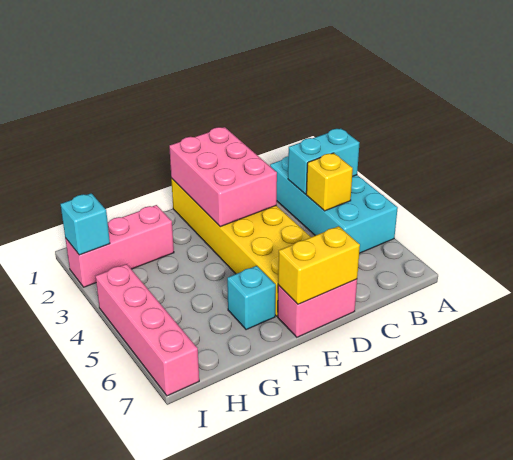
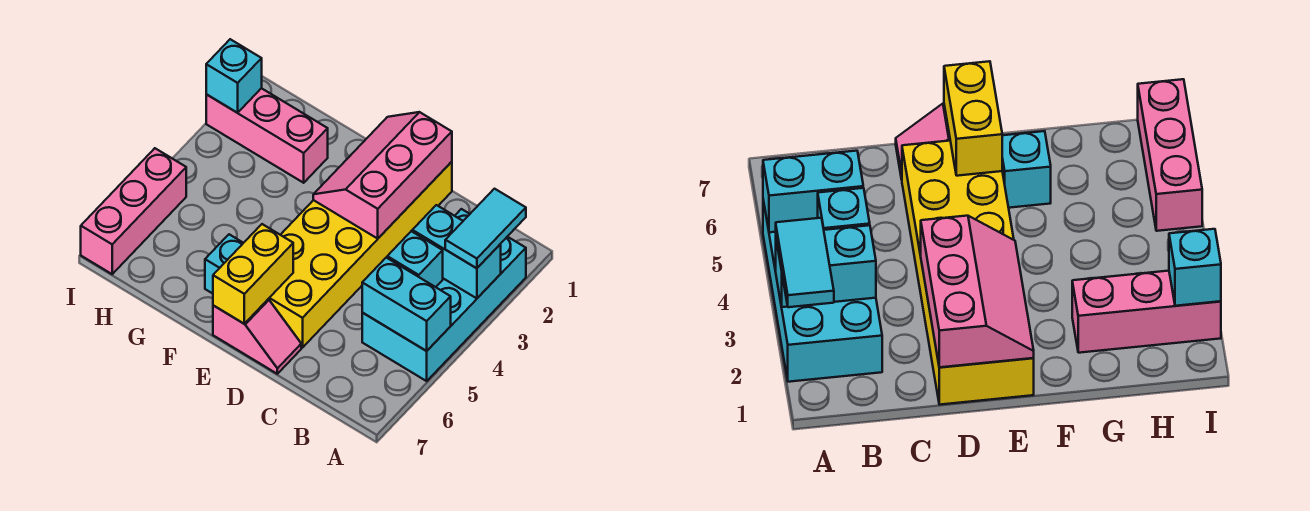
none -> cyan tile A2:A3 level 3
none -> cyan brick A5:B5 level 2
yellow brick B4 level 2 -> cyan brick B4 level 2
pink brick D1:E3 level 2 -> pink slope D1:E3 level 2 top D
pink brick D7:E7 level 1 -> pink slope D7:E7 level 1 top E
yellow brick D7:E7 level 2 -> yellow brick E6:E7 level 2
pink brick I4:I7 level 1 -> pink brick I5:I7 level 1

